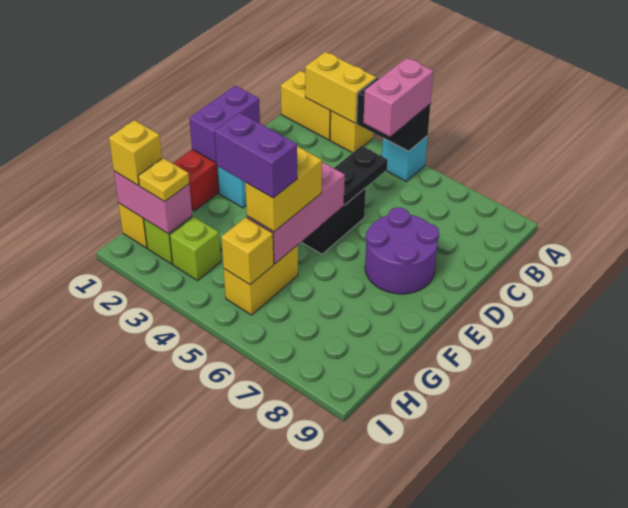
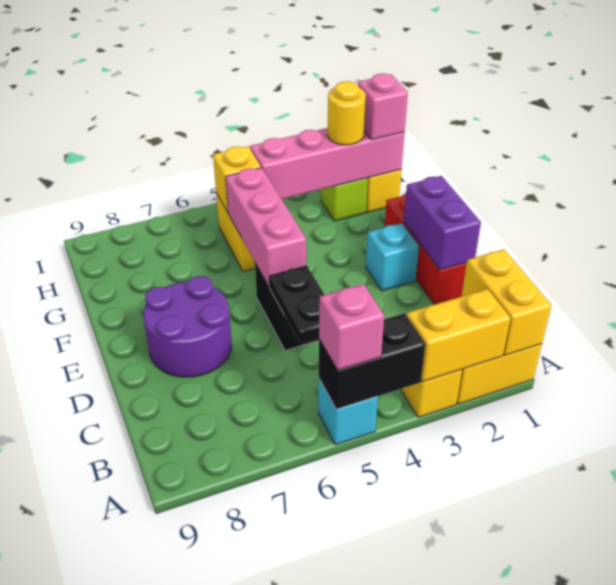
pink brick A5:B5 level 3 -> pink brick A5 level 3
yellow brick F5:G5 level 3 -> yellow brick A1:B1 level 2
purple brick G4:G5 level 4 -> none
pink brick H1:H2 level 2 -> pink brick H1:H4 level 2
yellow brick H1 level 3 -> pink brick H1 level 3
yellow plate H2 level 3 -> yellow round brick H2 level 3
lime brick H3 level 1 -> none

